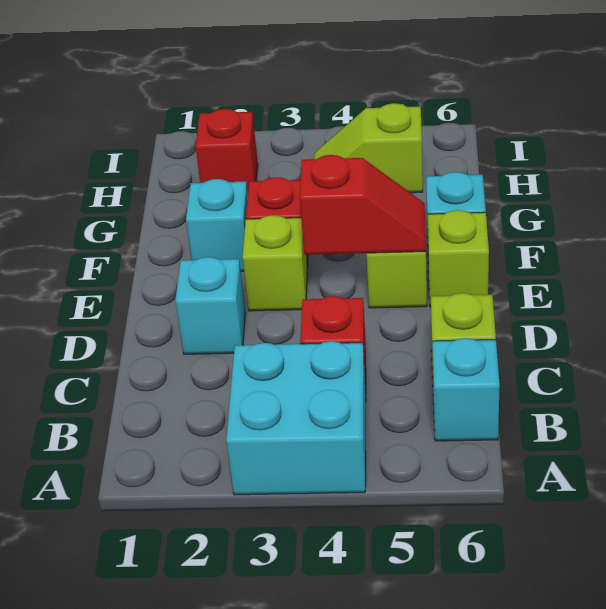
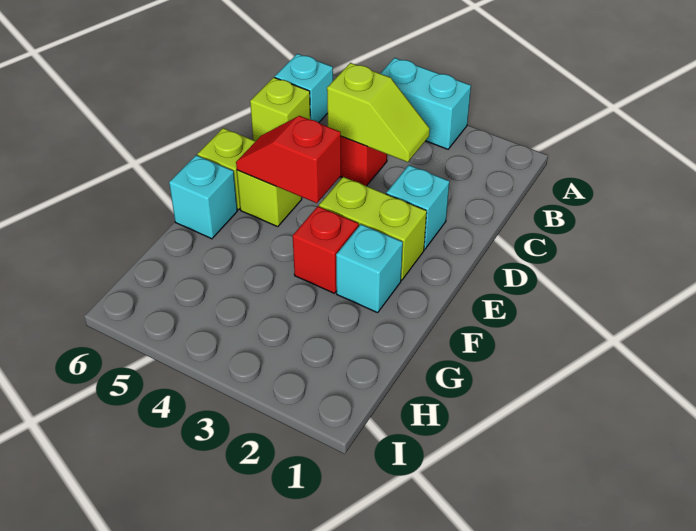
cyan brick A3:B4 level 1 -> cyan brick A3:A4 level 1
lime brick E3 level 1 -> lime brick E2:E3 level 1
red brick H2 level 1 -> none
lime slope H4:H5 level 1 top 5 -> lime slope C3:C4 level 2 top 4

